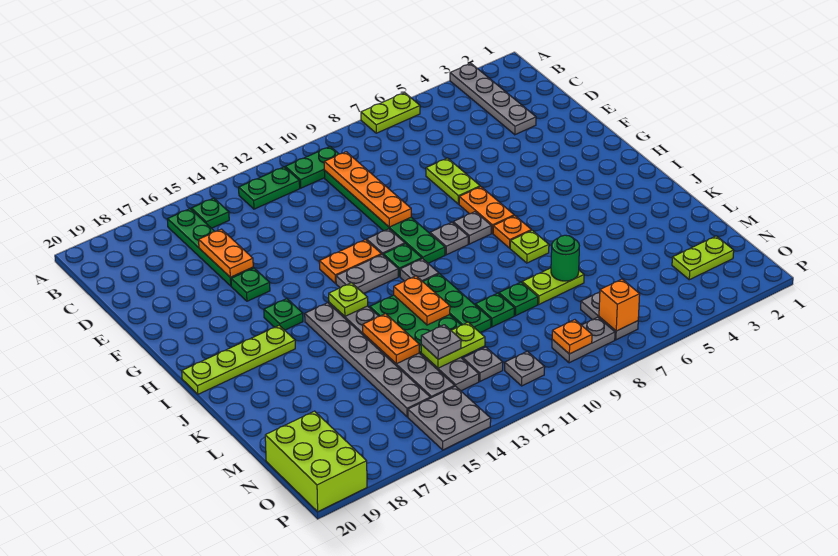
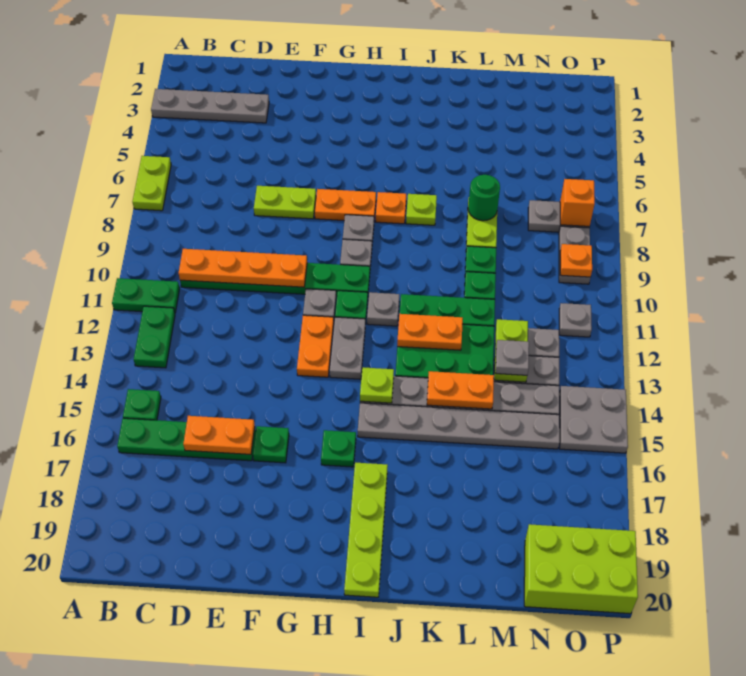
green plate B10:B11 level 1 -> green plate A11:B11 level 1
lime plate N2:N3 level 1 -> none

